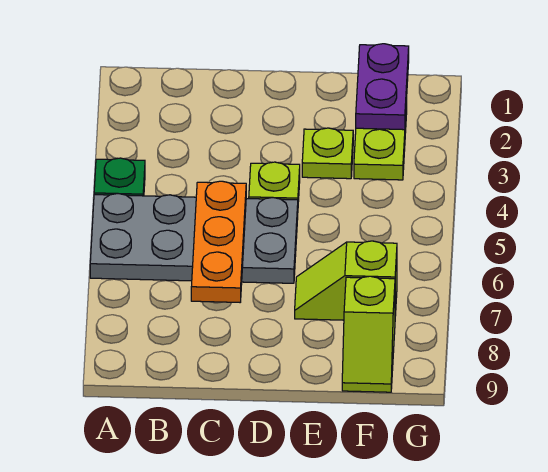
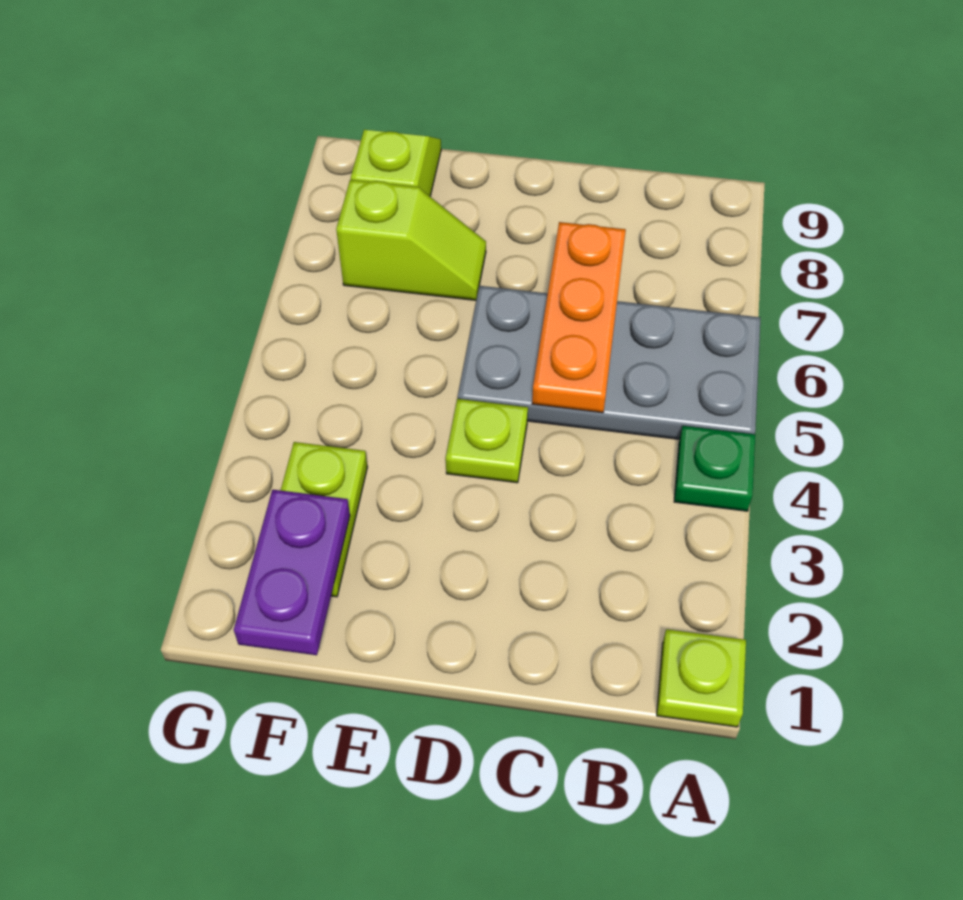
lime plate E3 level 1 -> lime plate A1 level 1

